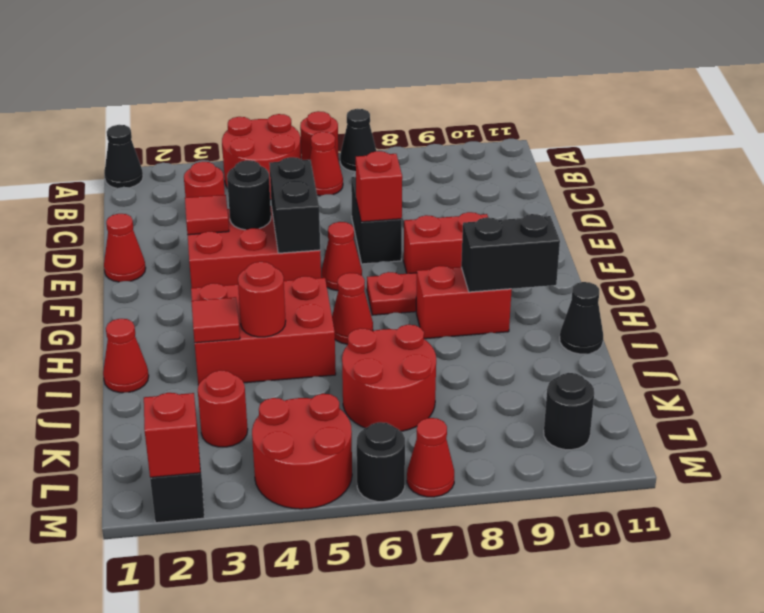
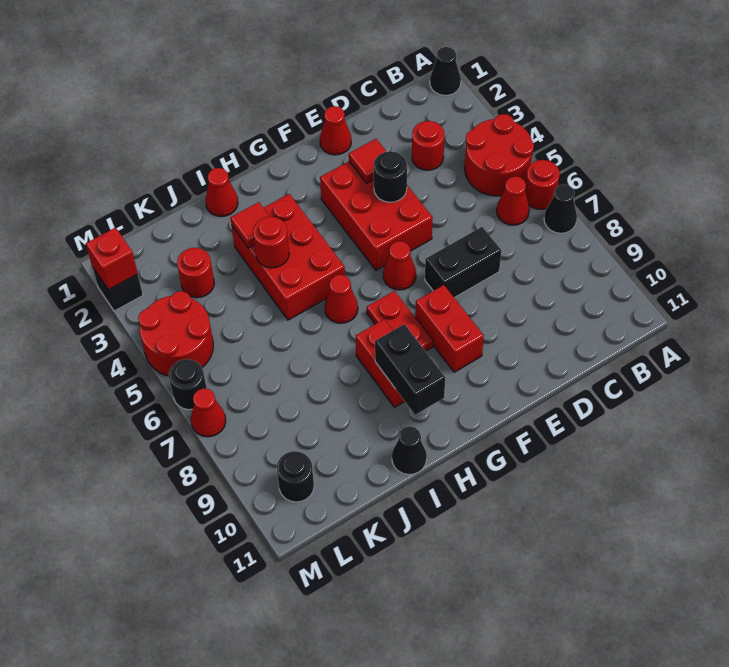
black brick E5:F5 level 2 -> none
red brick E7 level 2 -> none
red round brick J6:K7 level 1 -> none

